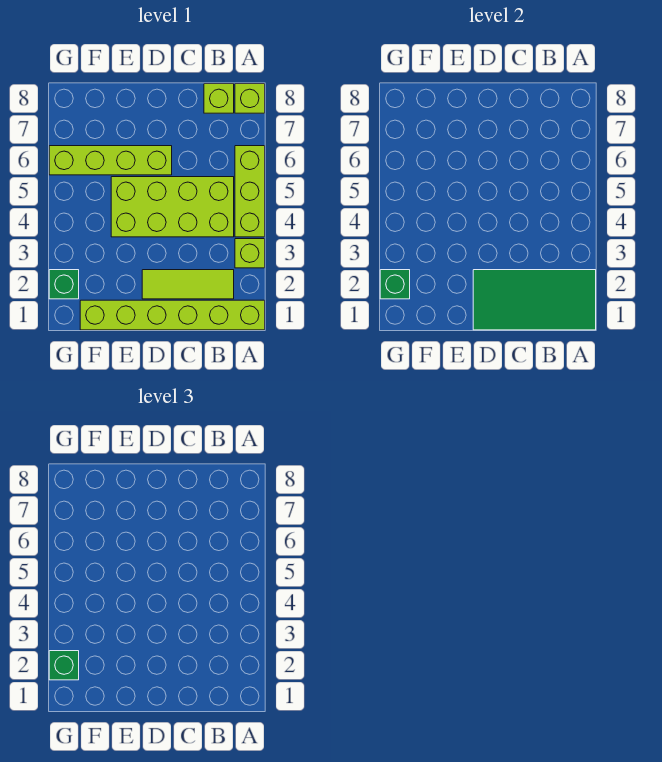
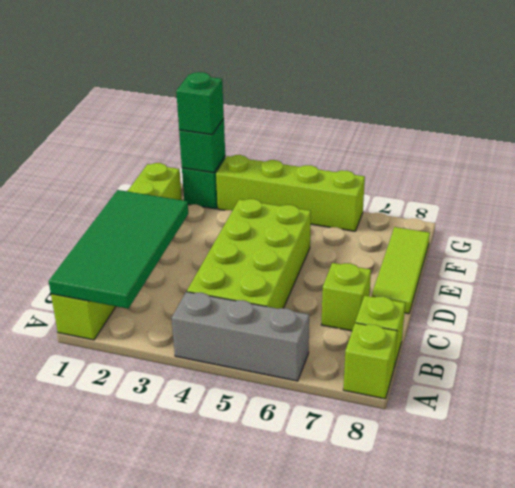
lime brick A3 level 1 -> lime brick C7 level 1
lime brick A4:A6 level 1 -> grey brick A4:A6 level 1
lime tile B2:D2 level 1 -> lime tile D8:F8 level 1
lime brick D6:G6 level 1 -> lime brick G3:G6 level 1

